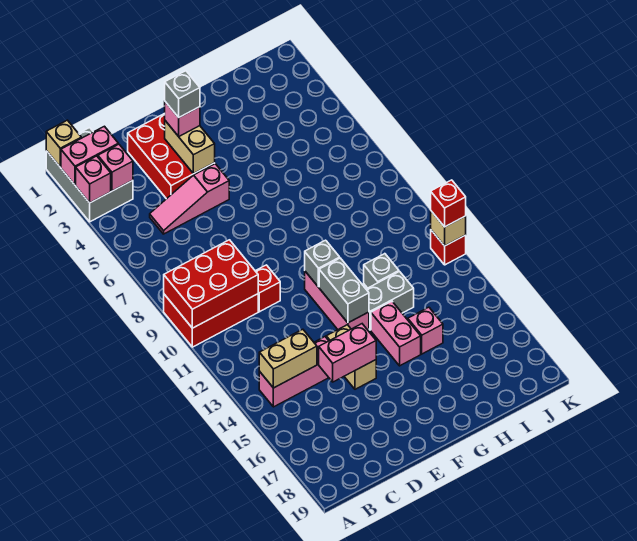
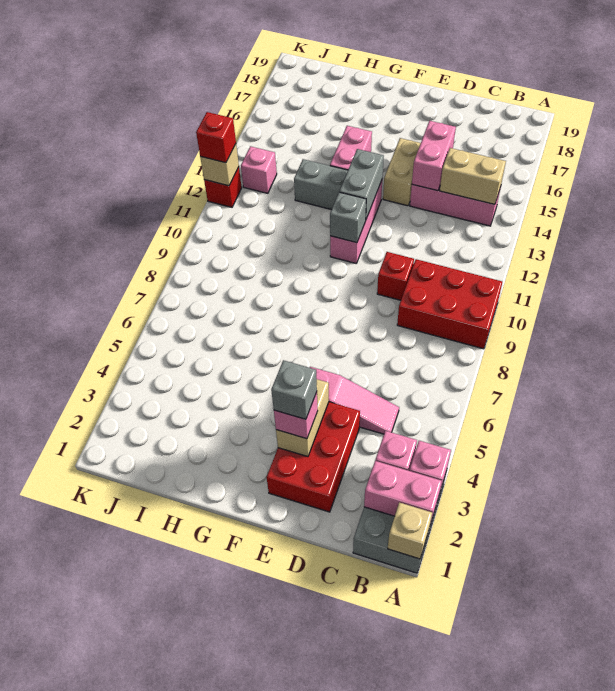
red brick A9:C10 level 2 -> none
pink brick D15:E15 level 2 -> pink brick D14:D15 level 2
grey brick H12 level 1 -> none
pink brick H15 level 1 -> pink brick J13 level 1

